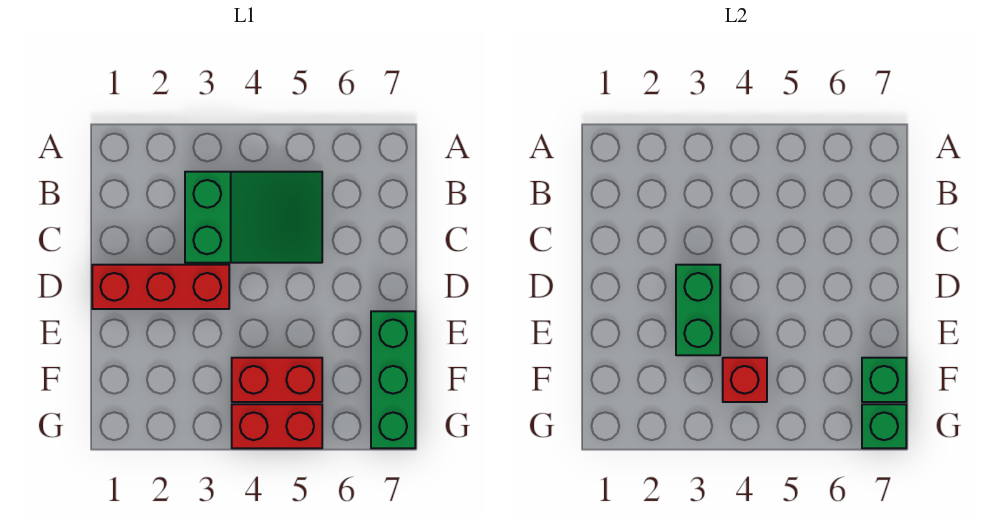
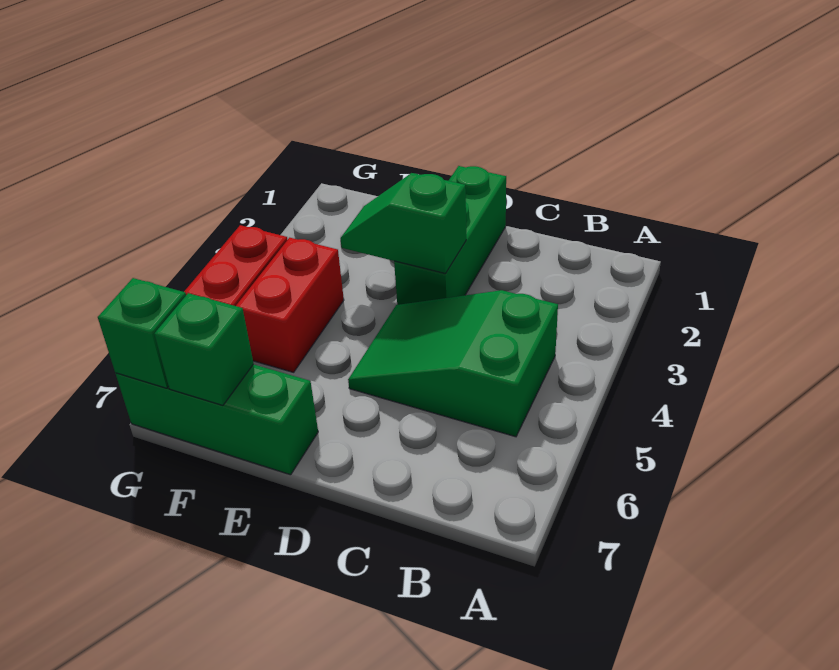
green slope B3:C5 level 1 top 3 -> green slope B4:D5 level 1 top B
red brick D1:D3 level 1 -> green brick D1:D3 level 1
green brick D3:E3 level 2 -> green slope D3:E3 level 2 top D
red brick F4 level 2 -> none

